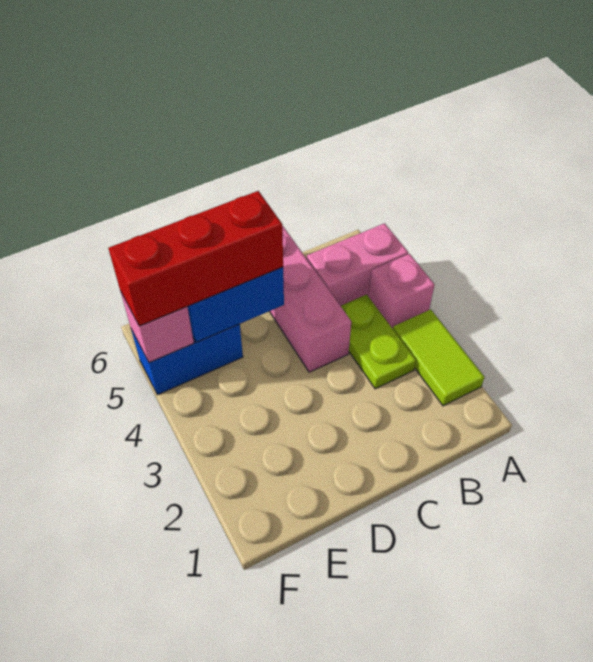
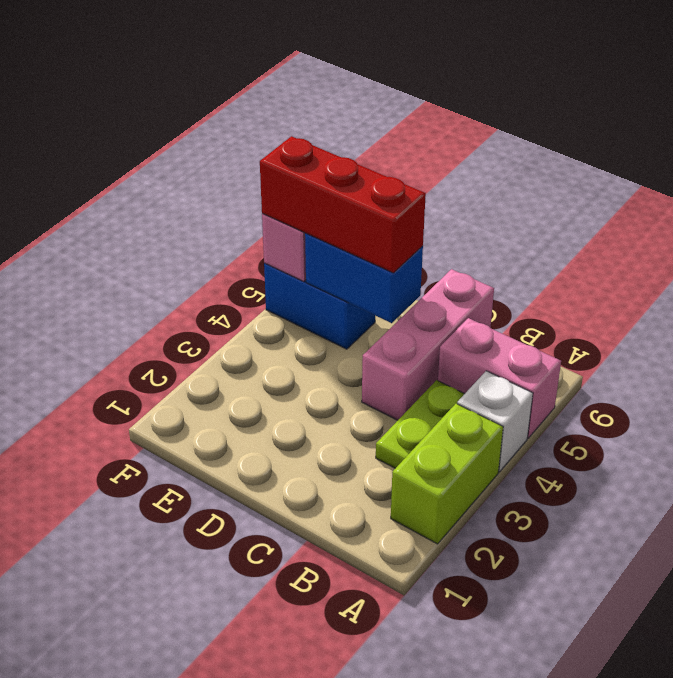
lime tile A2:A3 level 1 -> lime brick A2:A3 level 1
pink brick A4 level 1 -> white brick A4 level 1

